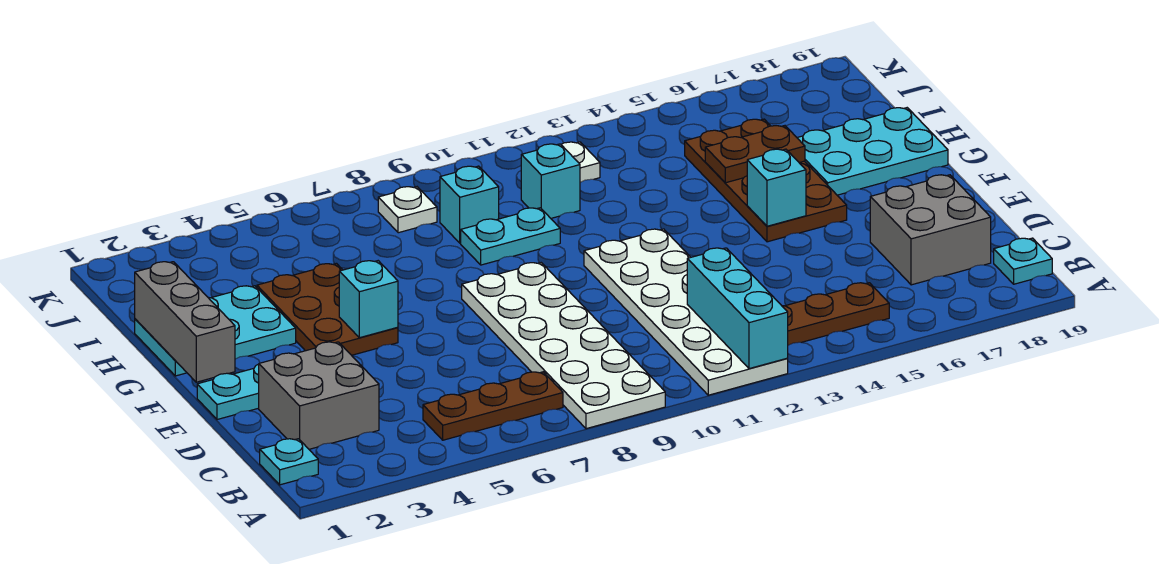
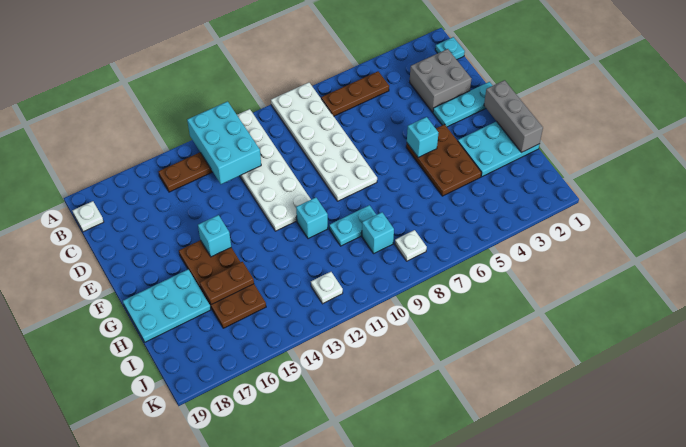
cyan brick A12:C12 level 2 -> cyan brick A12:C13 level 2
cyan plate B19 level 1 -> white plate B19 level 1
grey brick C17:D18 level 1 -> none
cyan brick I11 level 1 -> cyan brick G11 level 1

